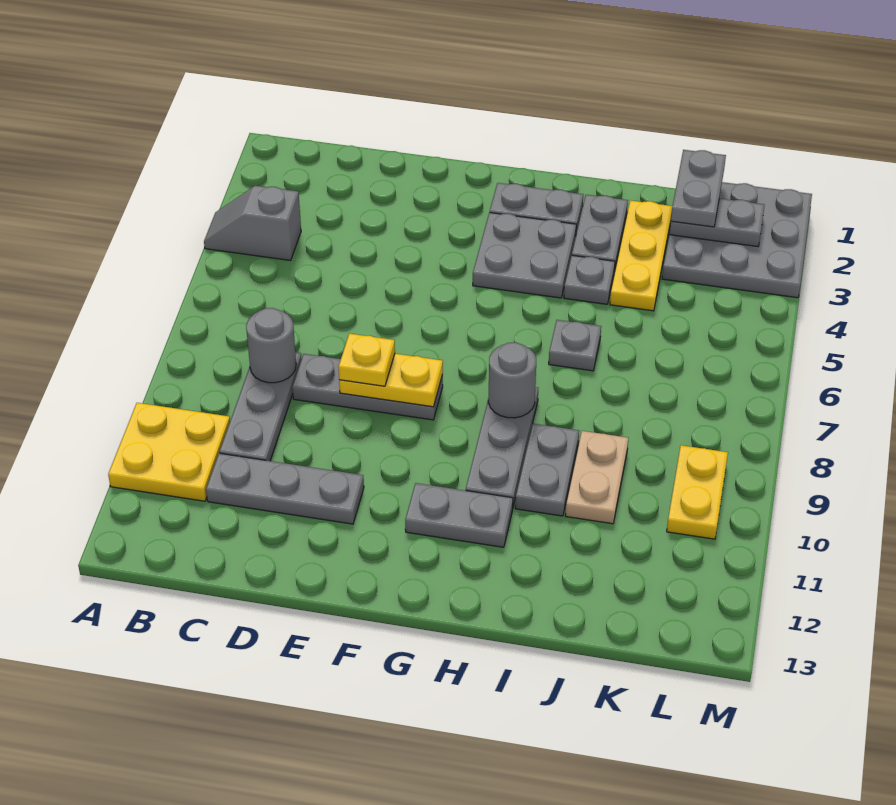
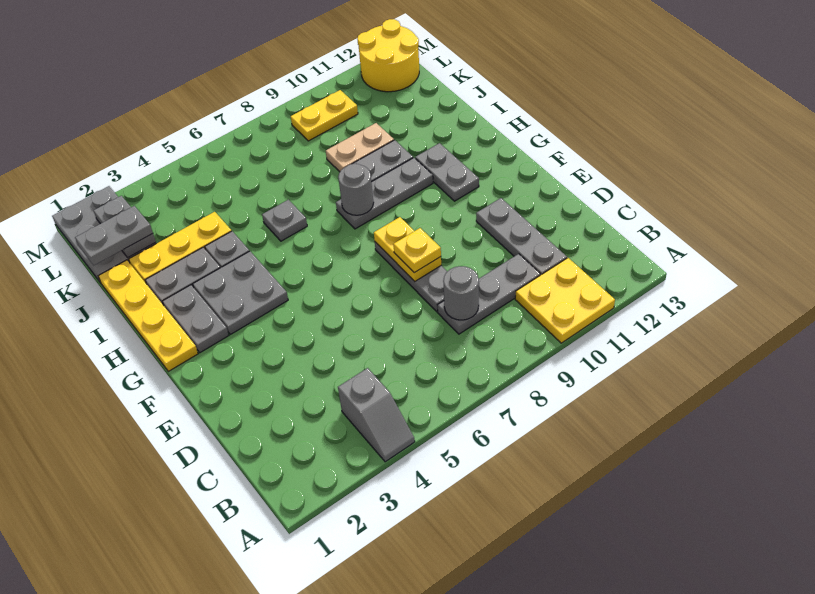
none -> yellow plate G1:J1 level 1
grey plate K1:M3 level 1 -> grey plate K1:M2 level 1
none -> yellow round brick L12:M13 level 1

